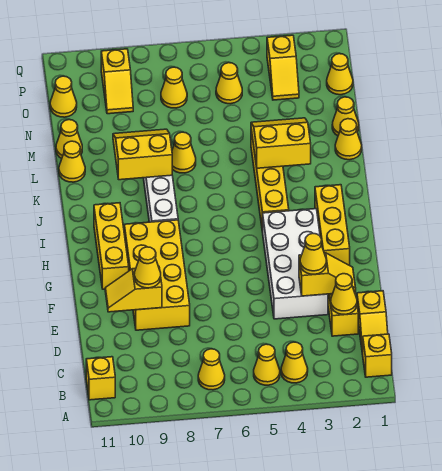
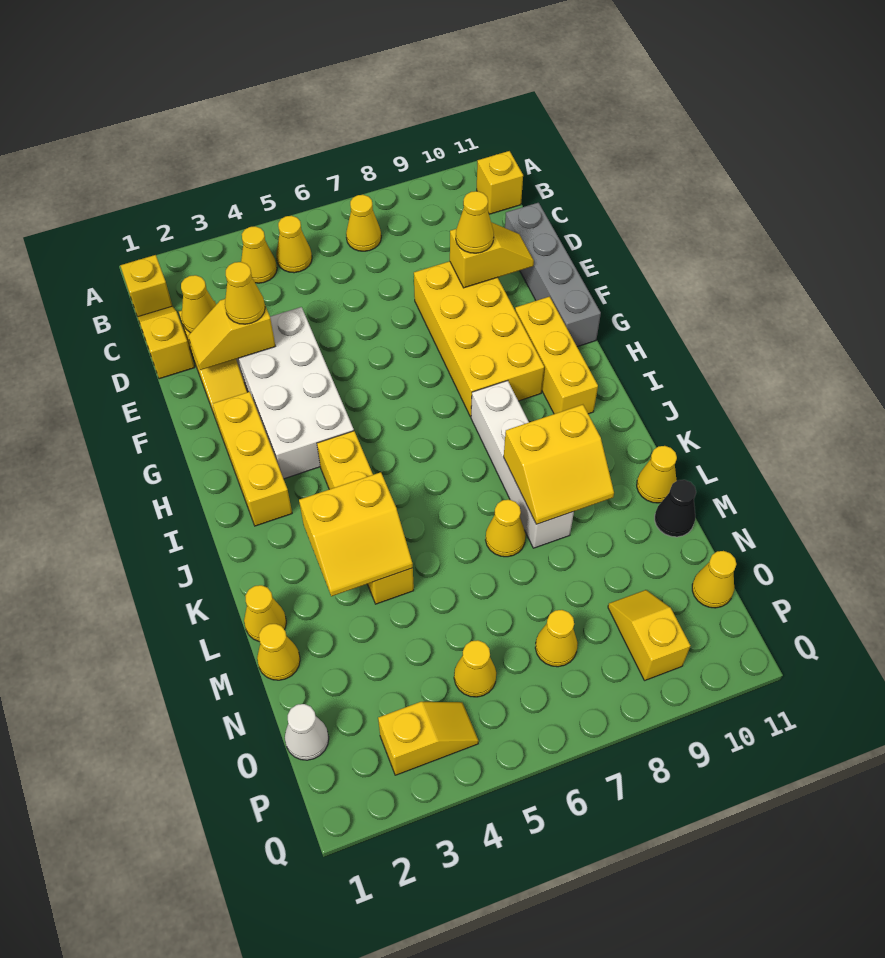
none -> grey brick D11:G11 level 1
yellow cone M11 level 1 -> black cone M11 level 1
yellow cone O1 level 1 -> white cone O1 level 1
yellow slope O3:P3 level 1 top P -> yellow slope P3:P4 level 1 top 3

